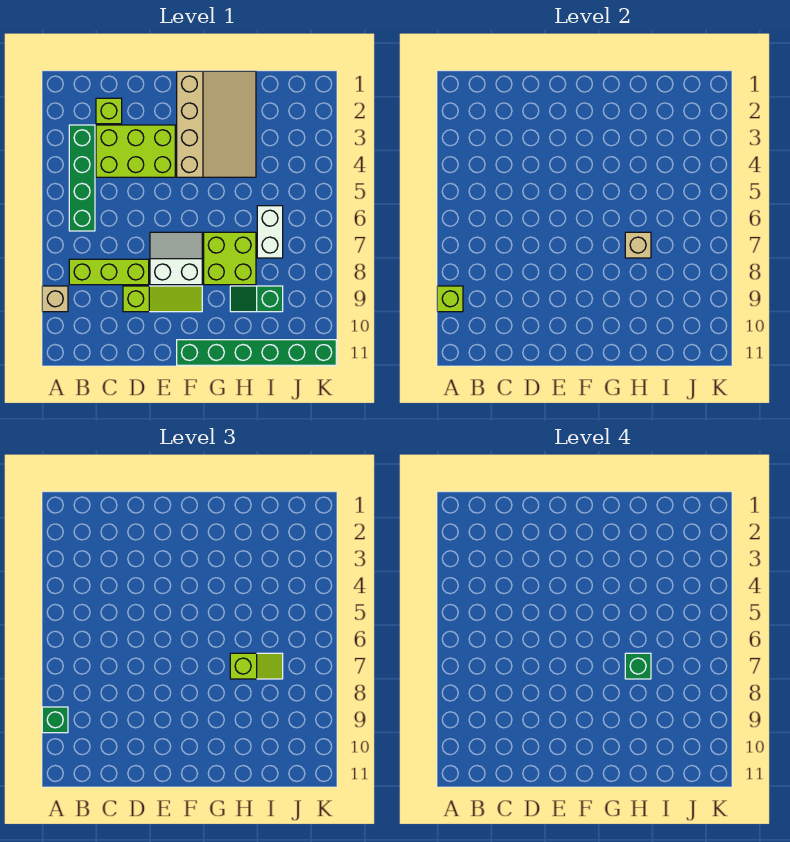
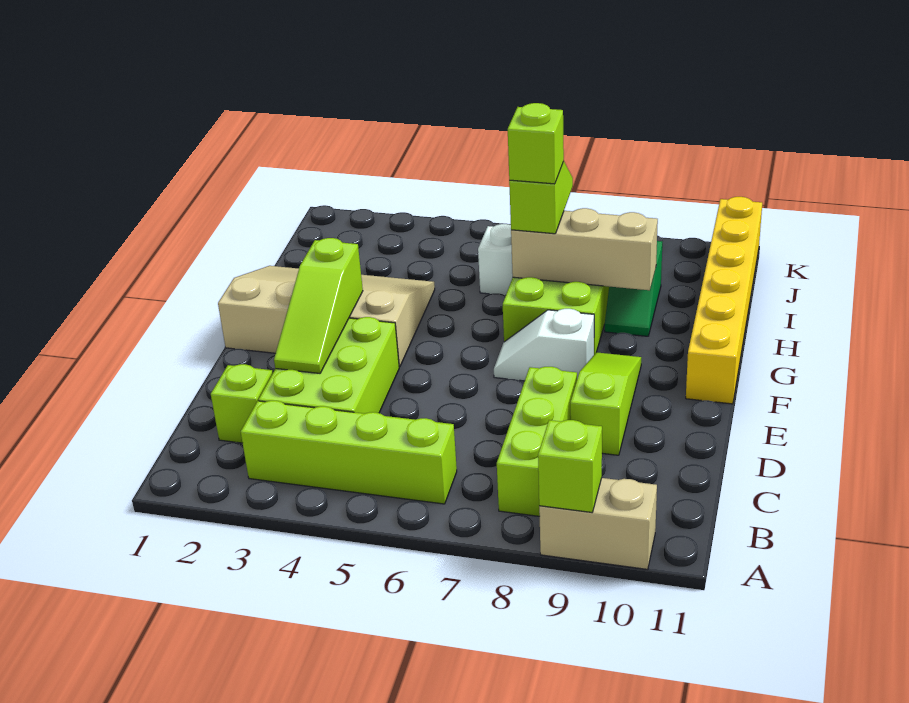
tan brick A9 level 1 -> tan brick A9:A10 level 1
green brick A9 level 3 -> none
green brick B3:B6 level 1 -> lime brick B3:B6 level 1
none -> lime slope D3:F3 level 2 top F
white slope E7:F8 level 1 top 8 -> white slope F7:F8 level 1 top 8
green brick F11:K11 level 1 -> yellow brick F11:K11 level 1
tan brick H7 level 2 -> tan brick H7:H9 level 2
green brick H7 level 4 -> lime brick H7 level 4

